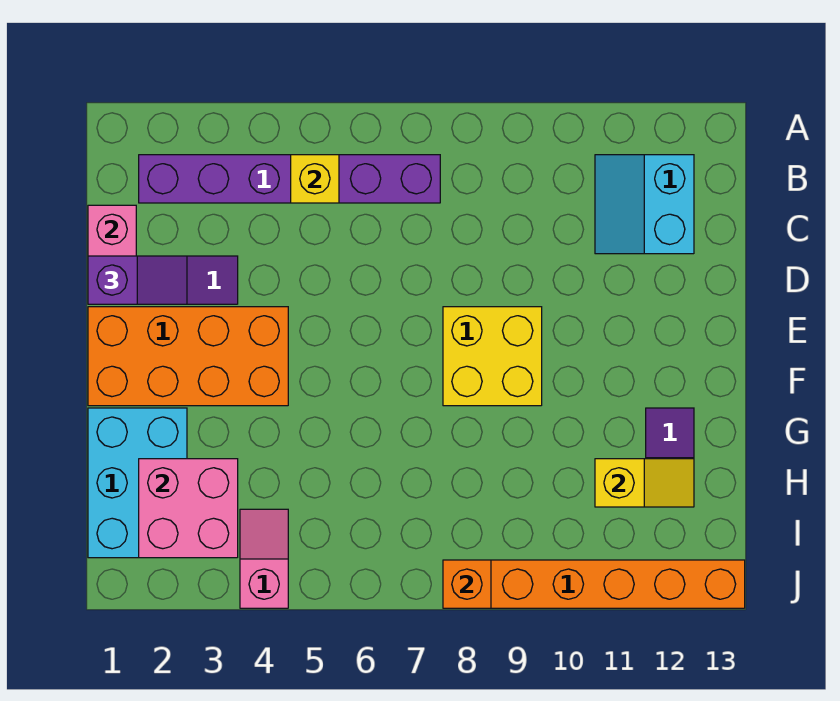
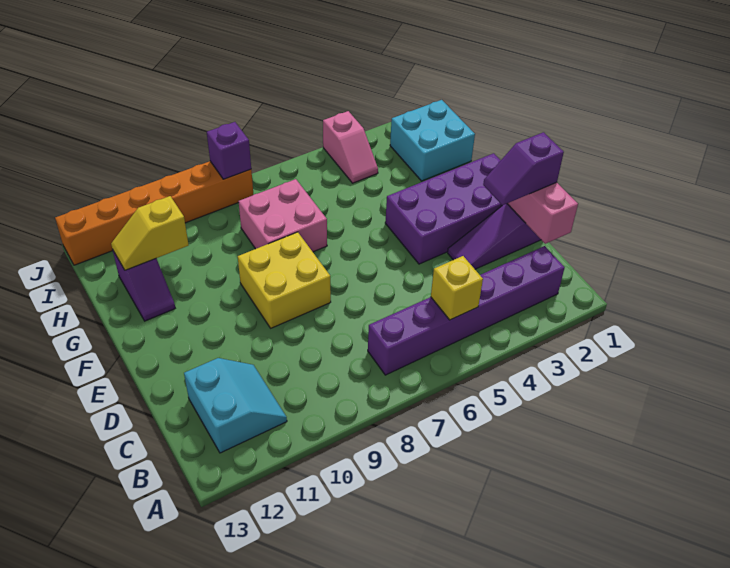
orange brick E1:F4 level 1 -> purple brick E1:F4 level 1
cyan brick G1:I2 level 1 -> cyan brick H1:I2 level 1
pink brick H2:I3 level 2 -> pink brick G7:H8 level 1
orange brick J8 level 2 -> purple brick J8 level 2

